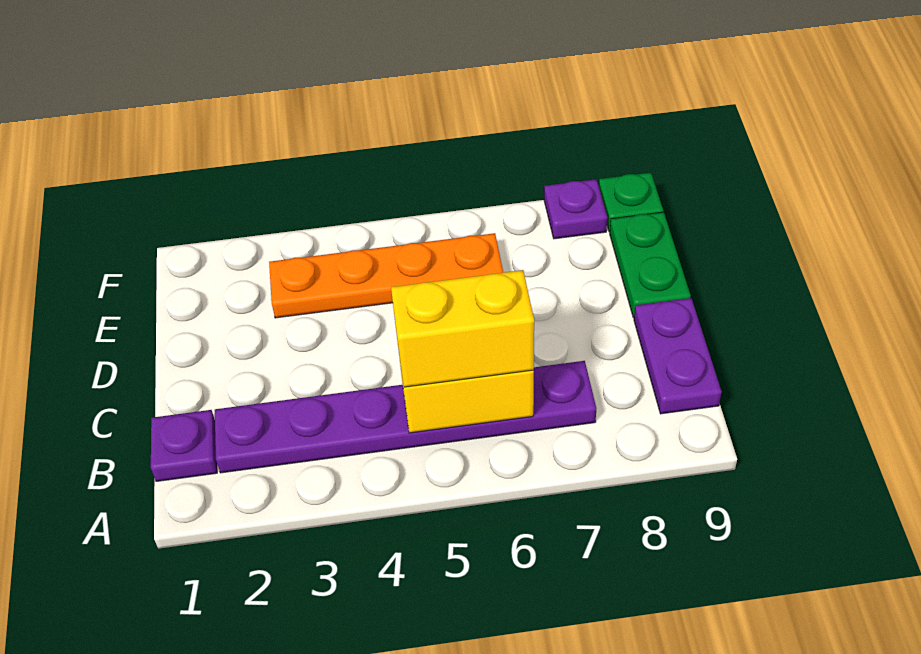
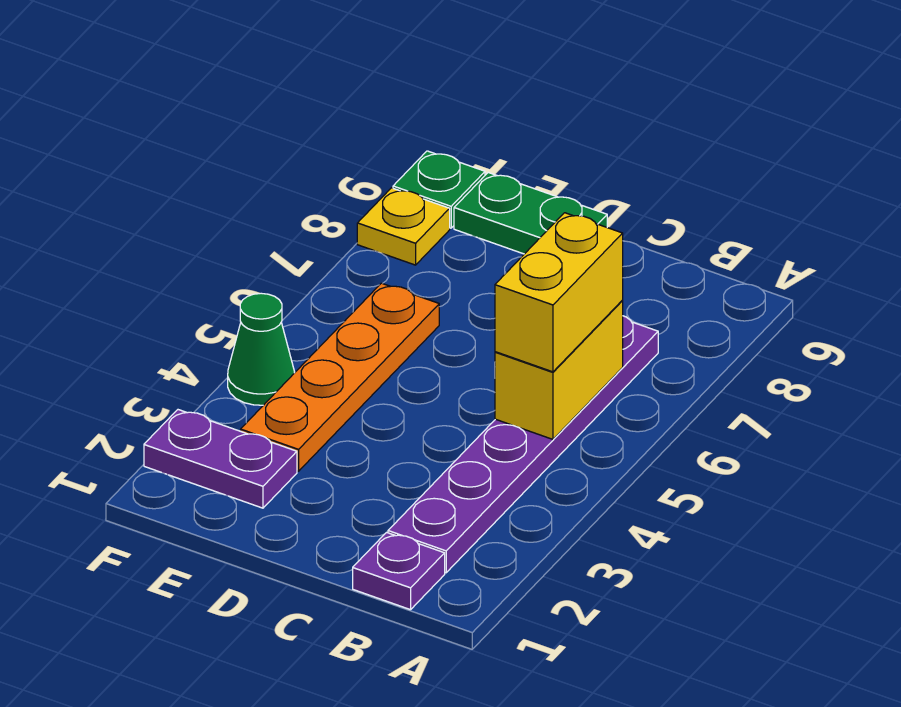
purple plate B9:C9 level 1 -> purple plate E2:F2 level 1
none -> green cone F4 level 1
purple plate F8 level 1 -> yellow plate F8 level 1

